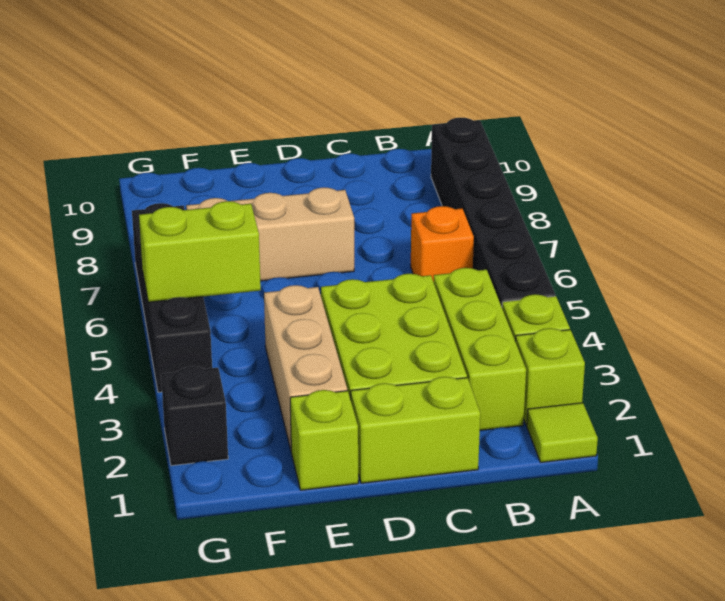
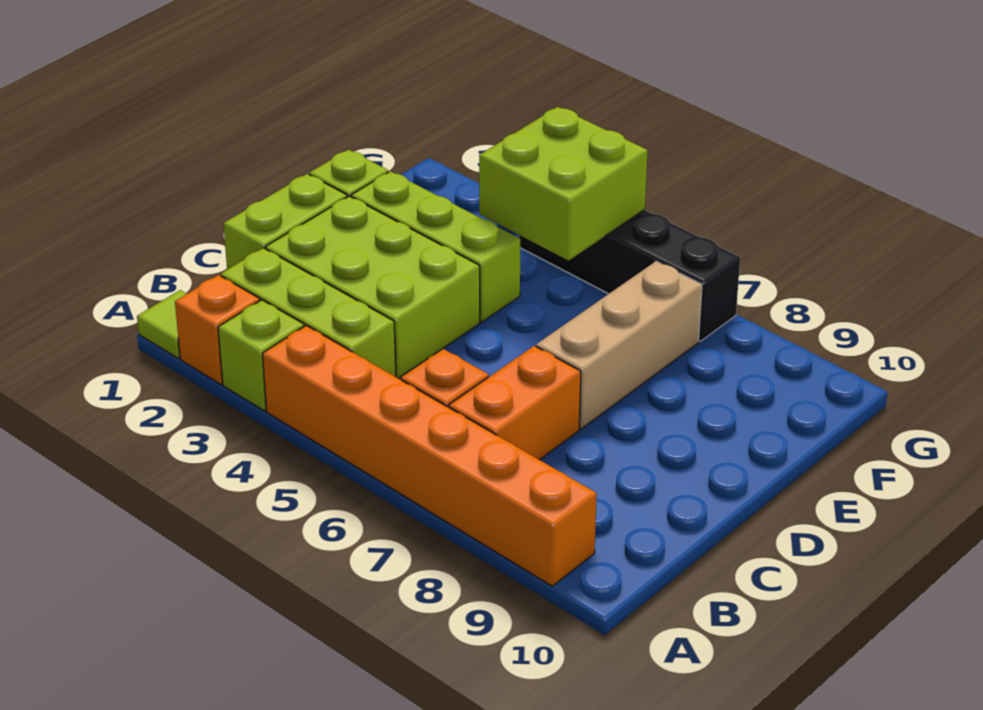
lime brick A2 level 1 -> orange brick A2 level 1
black brick A4:A9 level 1 -> orange brick A4:A9 level 1
none -> orange brick B7:C7 level 1
tan brick E2:E4 level 1 -> lime brick E2:E4 level 1
lime brick F5:G5 level 2 -> lime brick F4:G5 level 2
black brick G2 level 1 -> none

